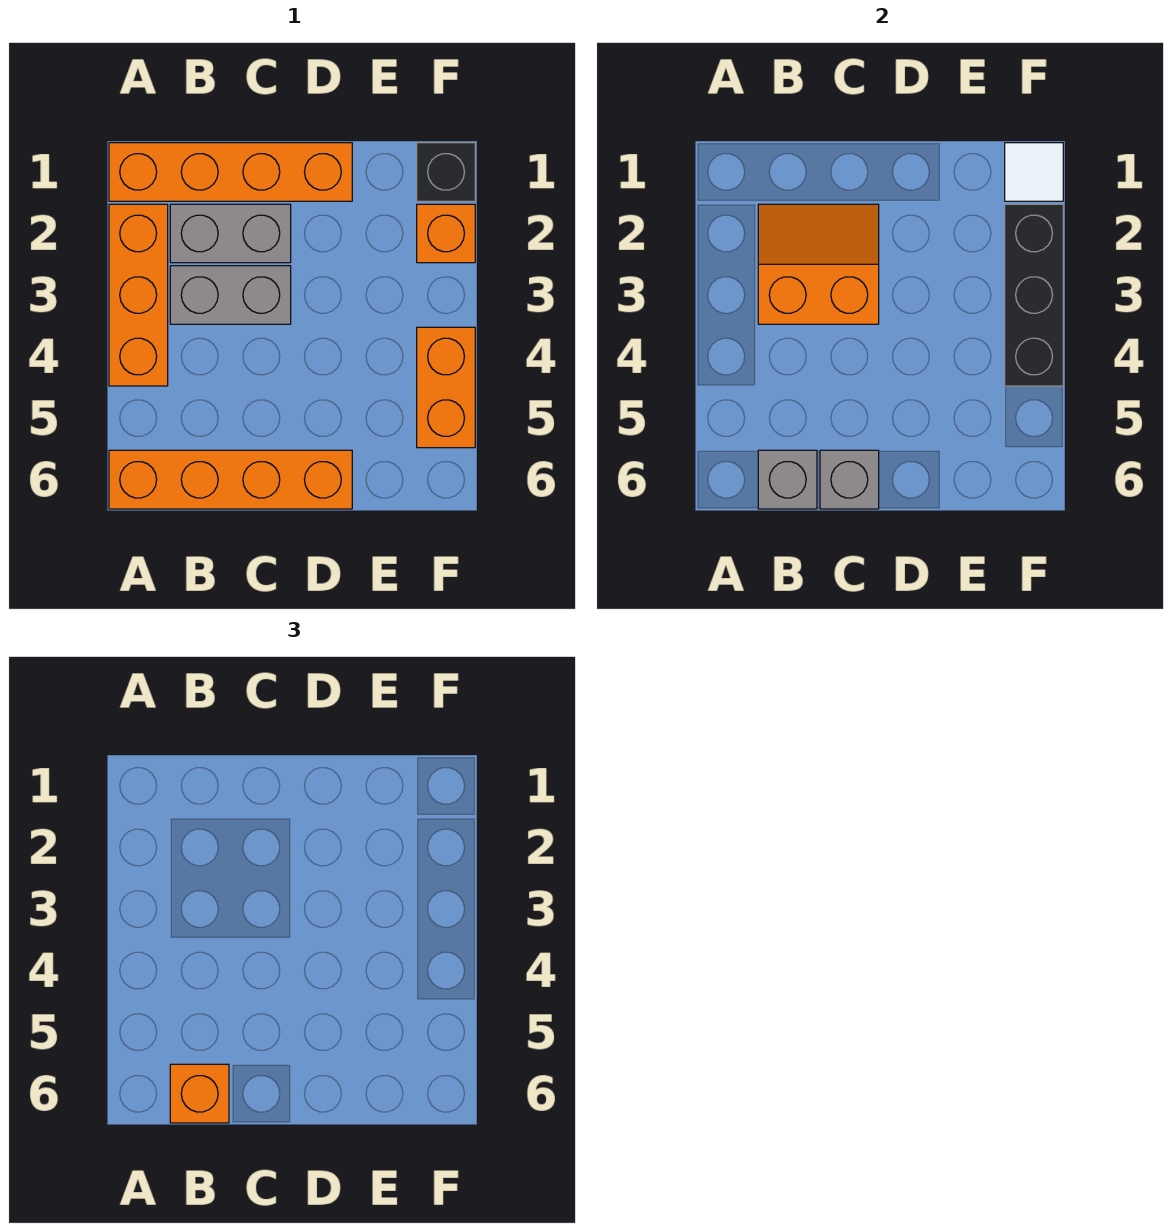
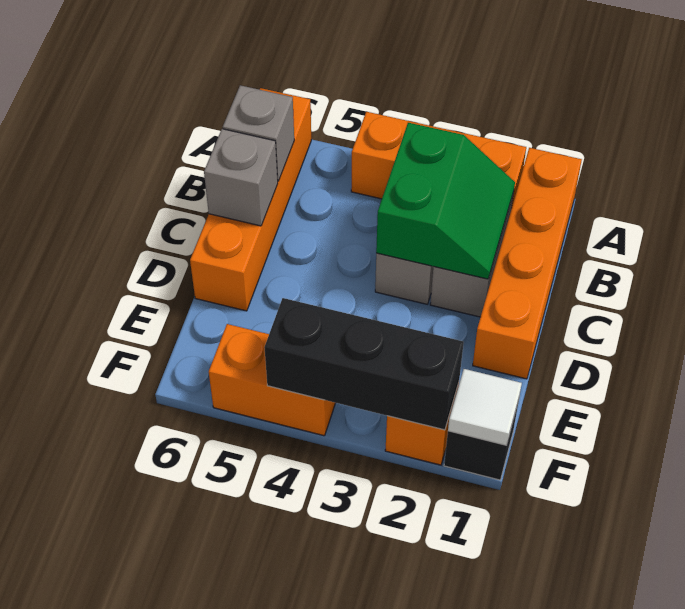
orange slope B2:C3 level 2 top 3 -> green slope B2:C3 level 2 top 3
orange brick B6 level 3 -> none

